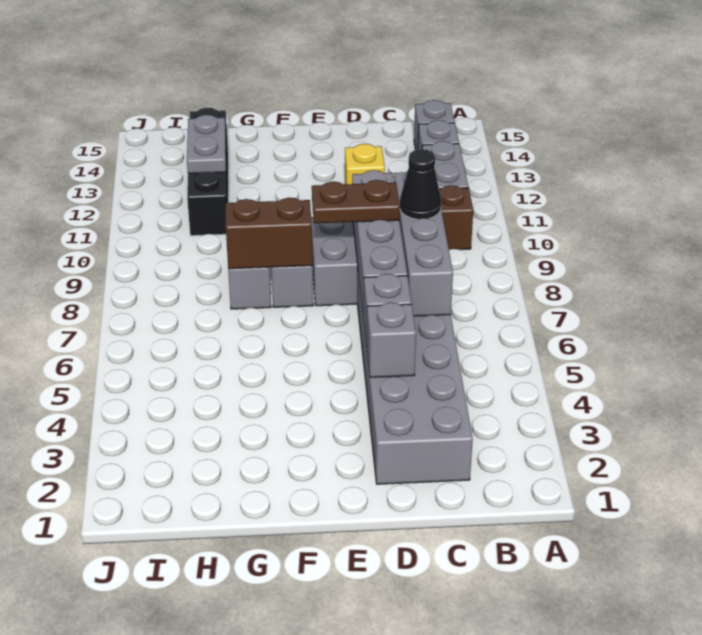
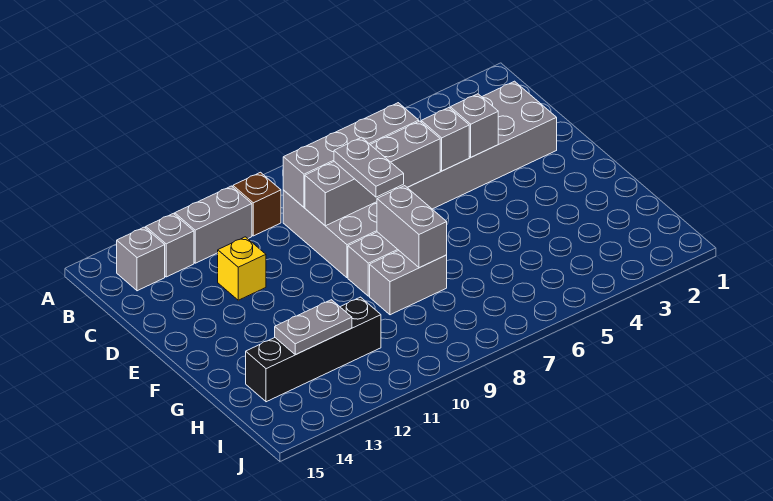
black cone C8 level 3 -> none
brown plate D8:E8 level 3 -> grey plate D8:E8 level 3
brown brick F8:G8 level 2 -> grey brick F8:G8 level 2

